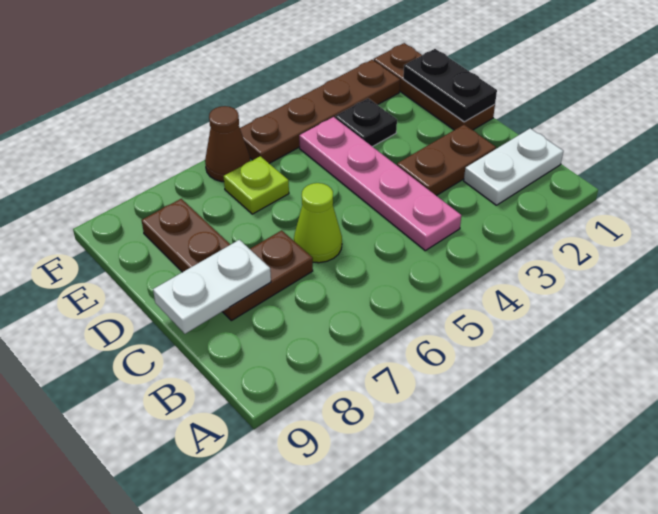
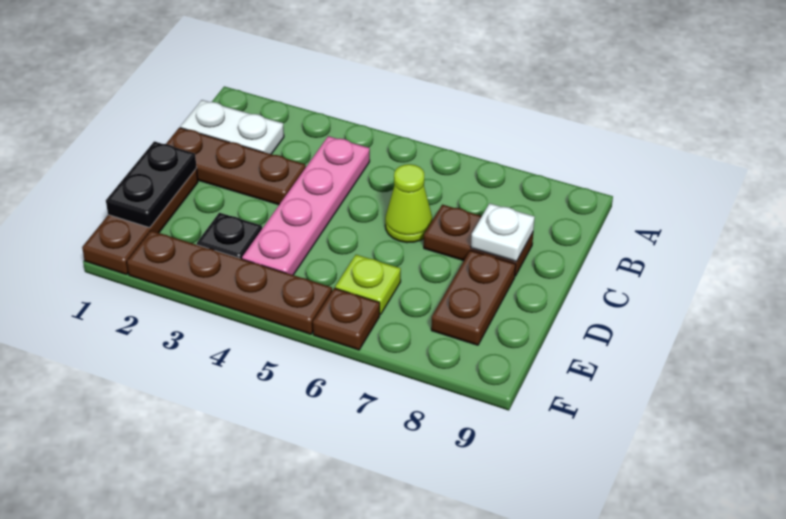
brown plate C2:C3 level 1 -> brown plate C1:C3 level 1
white plate C8:C9 level 2 -> white plate C8 level 2
brown cone F6 level 1 -> brown plate F6 level 1

